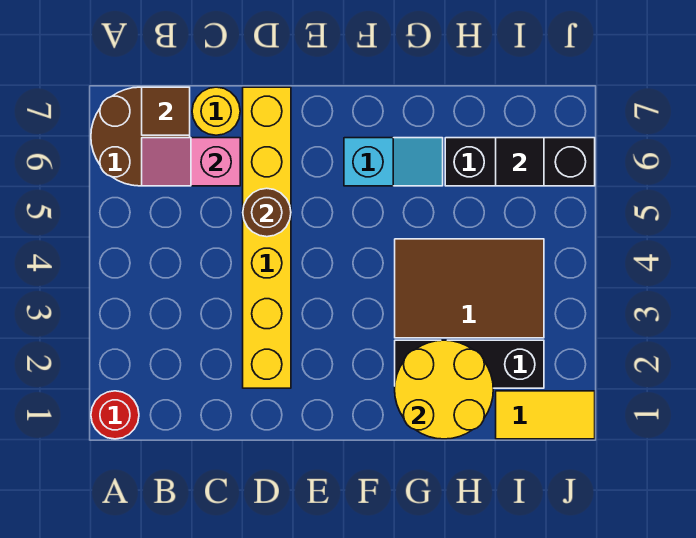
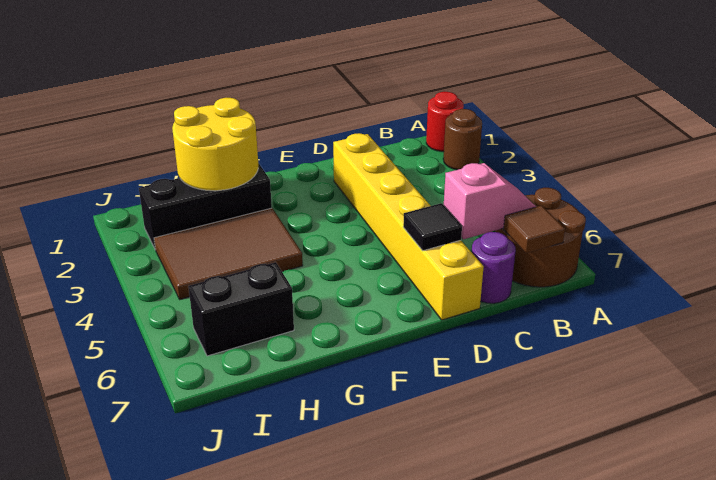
yellow round brick C7 level 1 -> purple round brick C7 level 1
brown round brick D5 level 2 -> brown round brick A2 level 1
cyan slope F6:G6 level 1 top F -> none
black brick H6:J6 level 1 -> black brick H6:I6 level 1
yellow tile I1:J1 level 1 -> none
black tile I6 level 2 -> black tile D6 level 2

